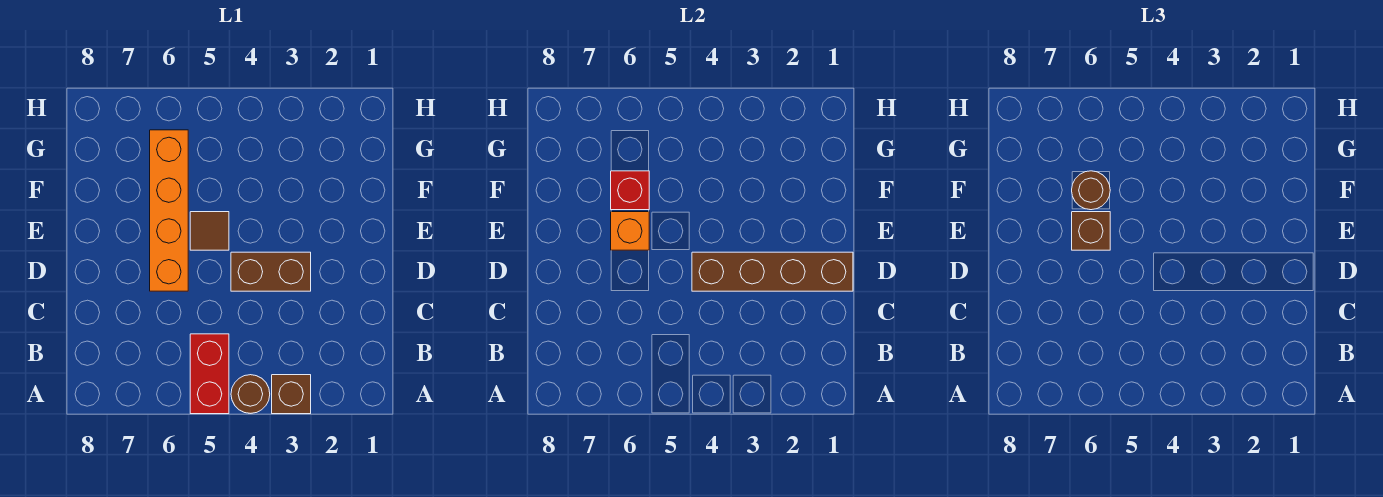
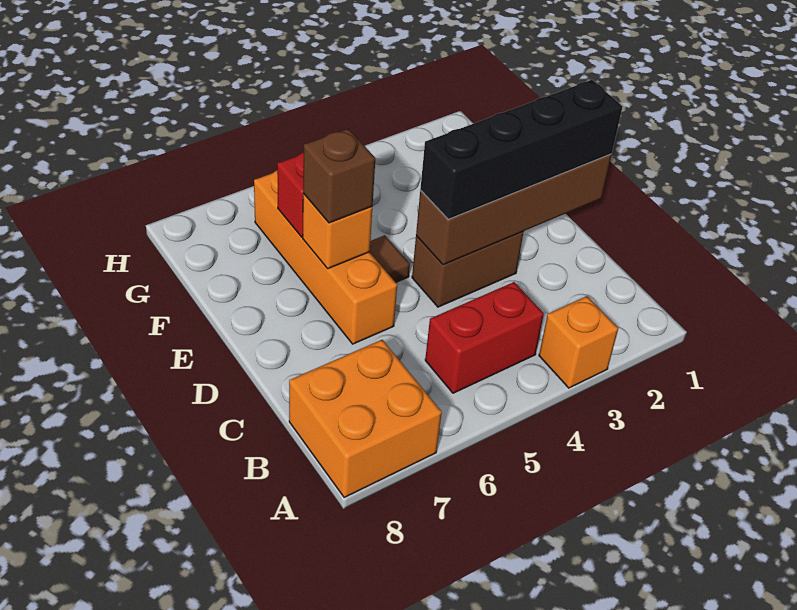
brown brick A3 level 1 -> orange brick A3 level 1
brown round brick A4 level 1 -> none
red brick A5:B5 level 1 -> red brick B4:B5 level 1
none -> orange brick A7:B8 level 1
none -> black brick D1:D4 level 3
brown round brick F6 level 3 -> none

